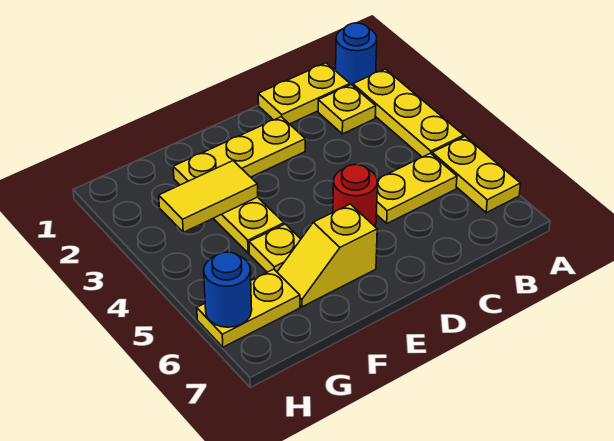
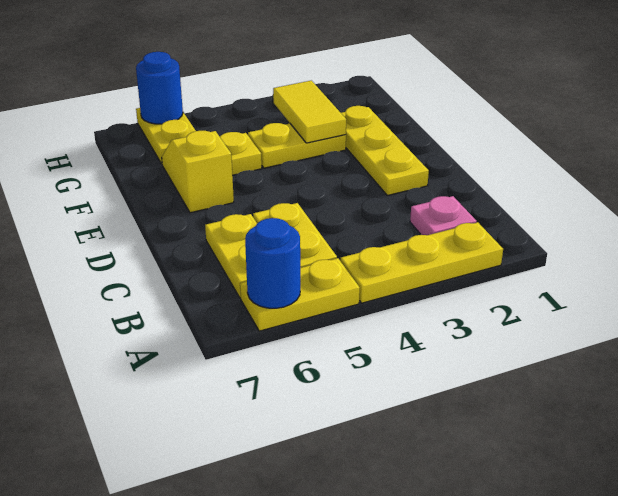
blue round brick A1 level 1 -> blue round brick A6 level 2
yellow plate B1:C1 level 1 -> yellow plate B6:C6 level 1
yellow plate B2 level 1 -> pink plate B2 level 1
red round brick D5 level 1 -> none

